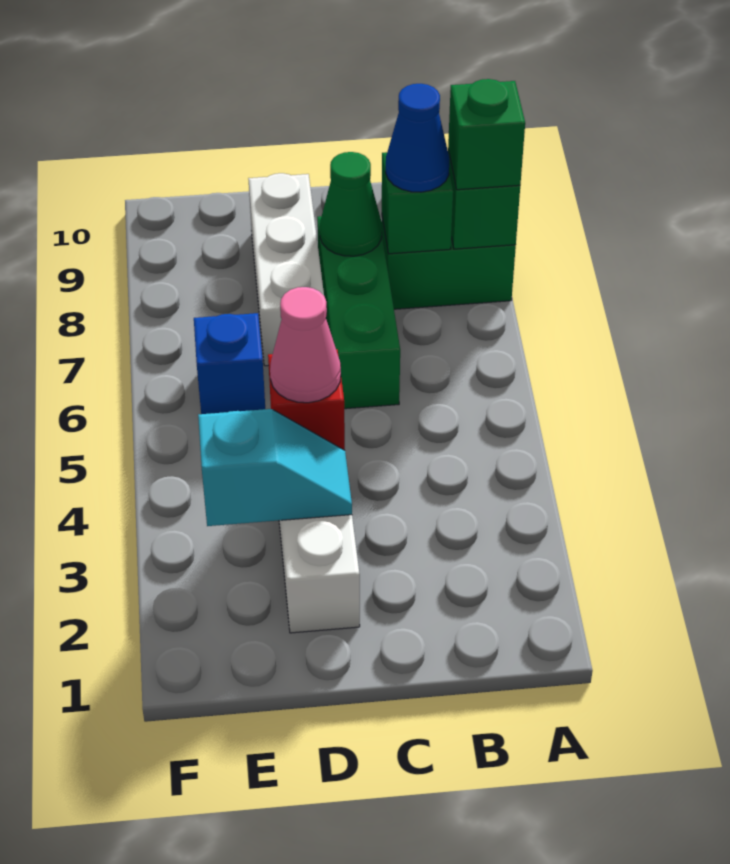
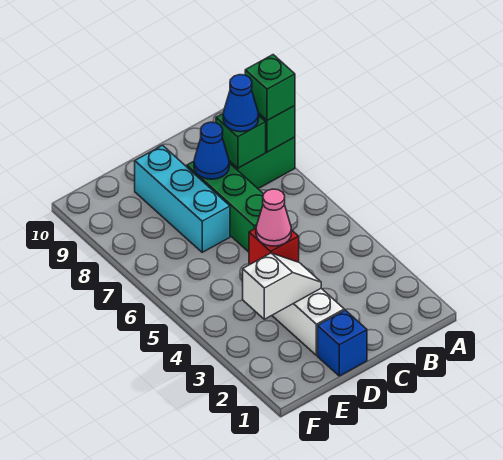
green cone C8 level 2 -> blue cone C8 level 2
cyan slope D3:E3 level 2 top E -> white slope D3:E3 level 2 top E
white brick D7:D9 level 1 -> cyan brick D7:D9 level 1
blue brick E6 level 1 -> blue brick D1 level 1

